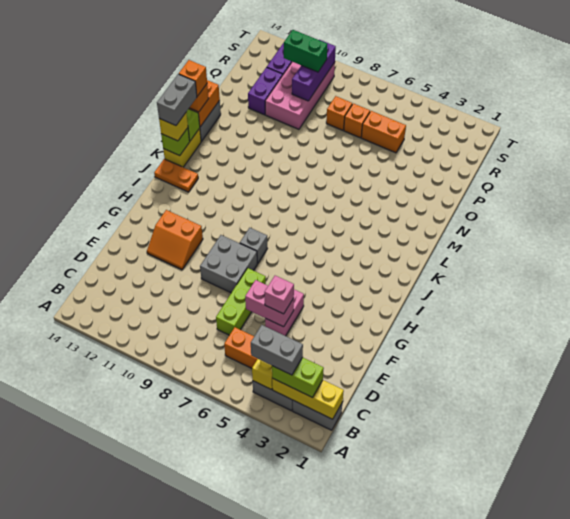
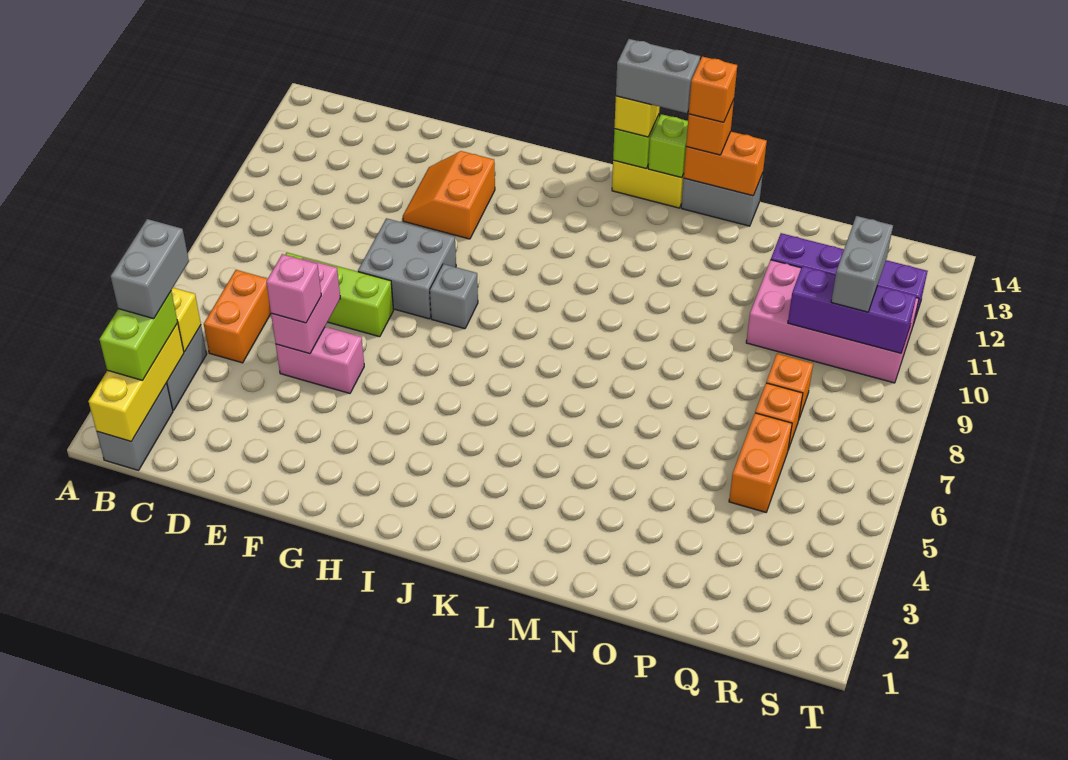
orange plate J13:J14 level 1 -> none
green brick R10:R11 level 3 -> grey brick R10:R11 level 3

